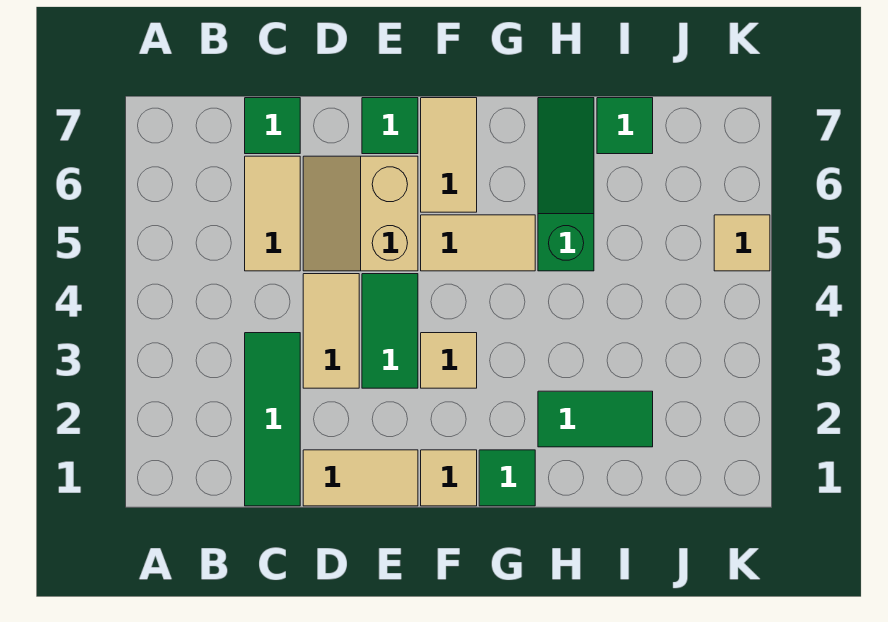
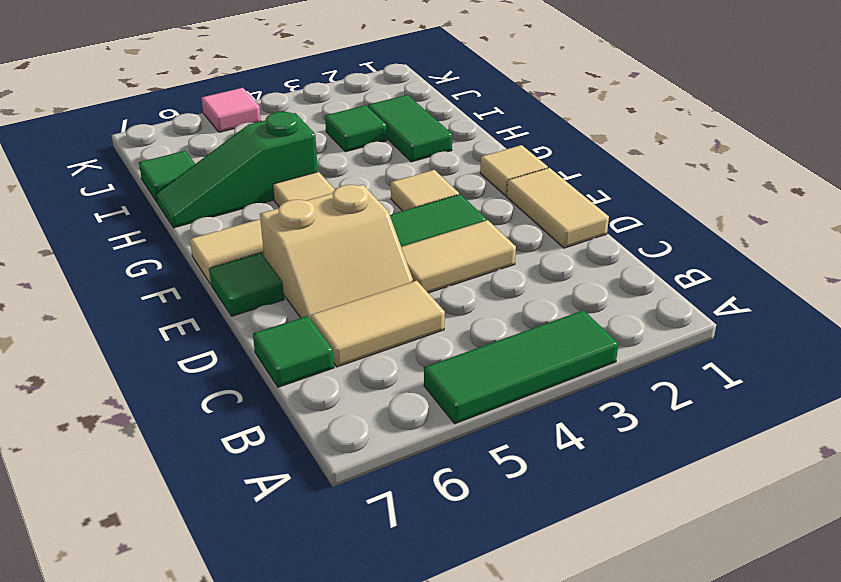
green tile C1:C3 level 1 -> green tile A3:A5 level 1
green tile G1 level 1 -> green tile I3 level 1
tan tile K5 level 1 -> pink tile K5 level 1

